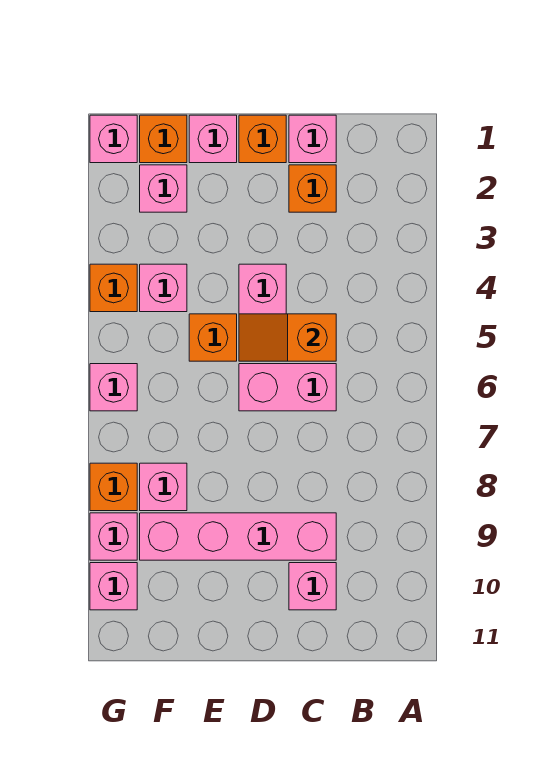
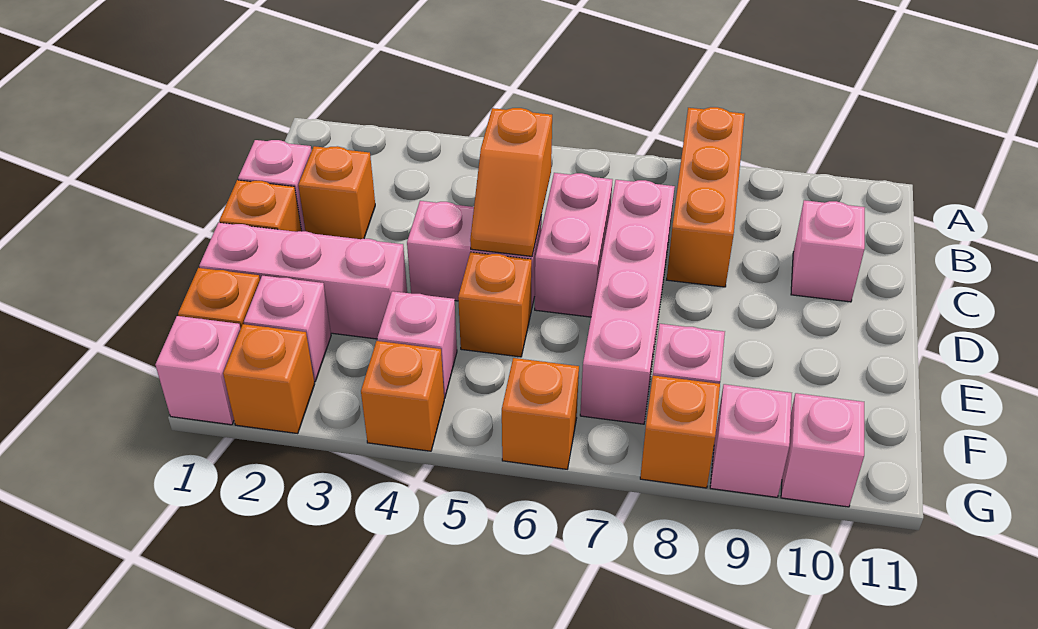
none -> orange brick A8:C8 level 1
pink brick C9:F9 level 1 -> pink brick C7:F7 level 1
pink brick E1 level 1 -> pink brick E1:E3 level 1
none -> orange brick G2 level 1
pink brick G6 level 1 -> orange brick G6 level 1

